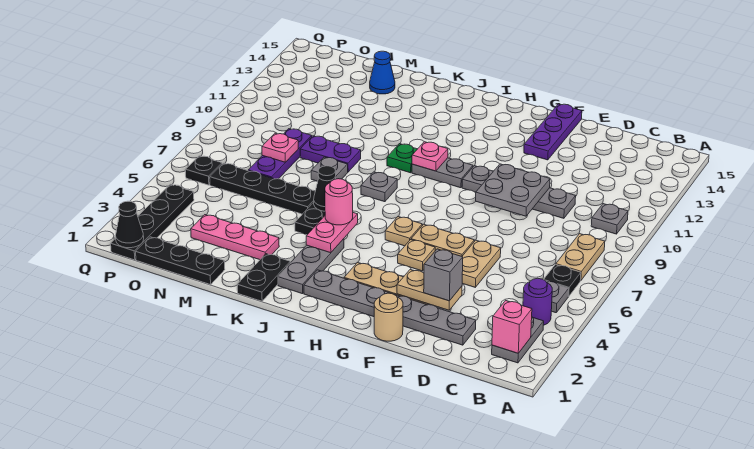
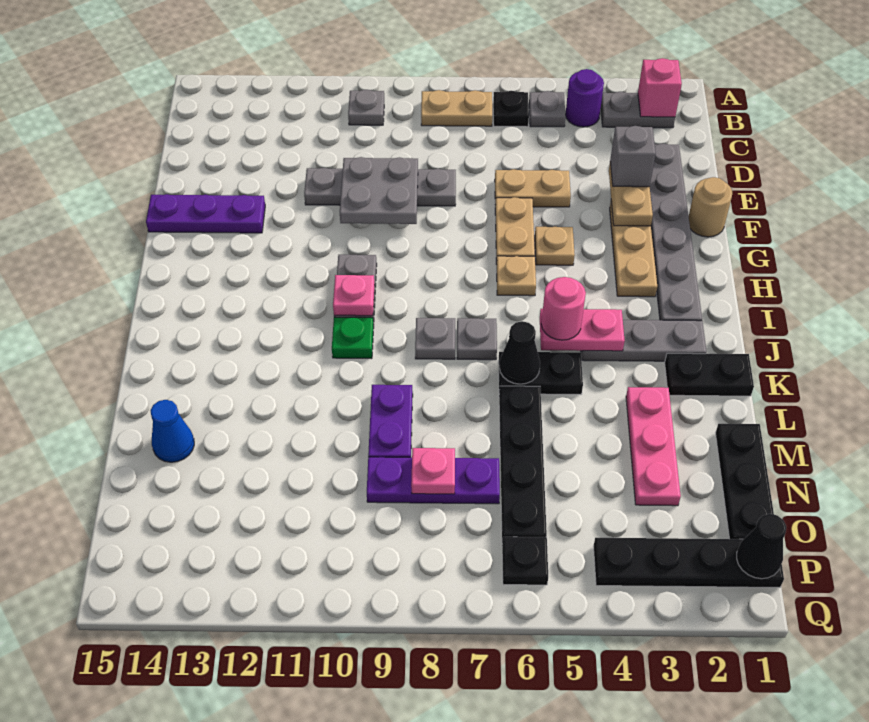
grey plate D10:G10 level 1 -> grey plate E8:E11 level 1
grey plate L8 level 1 -> grey plate J7 level 1

